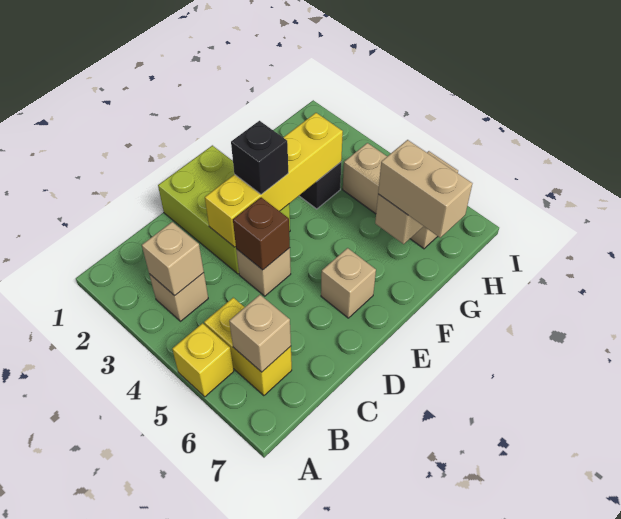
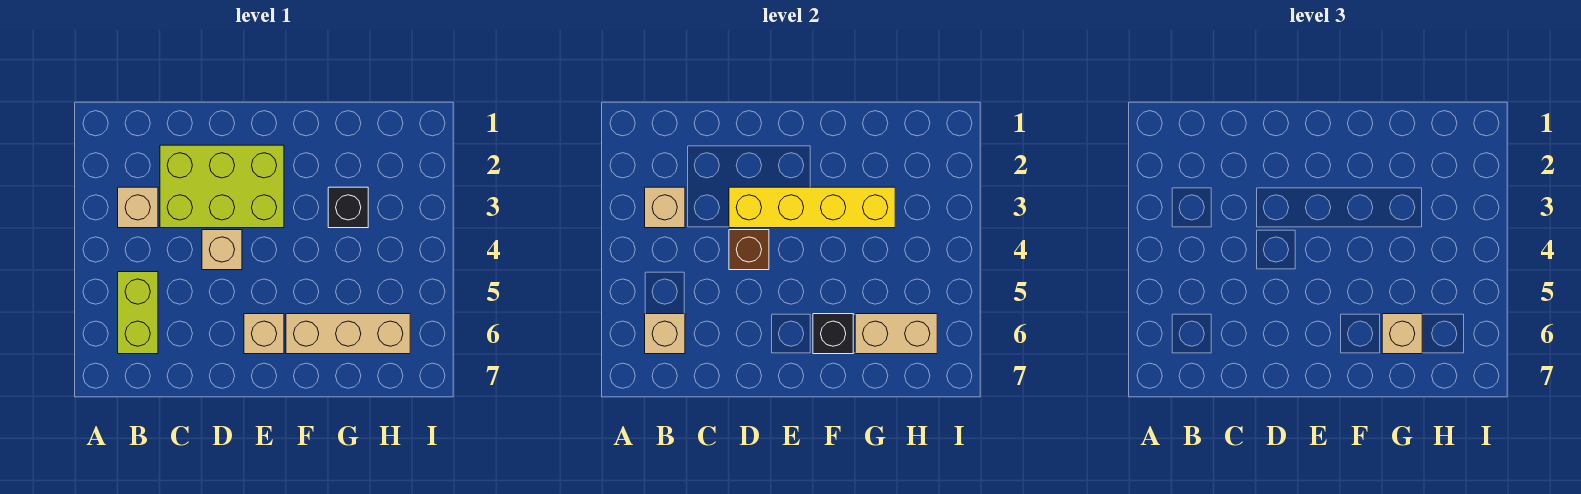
yellow brick A5 level 1 -> none
yellow brick B5:B6 level 1 -> lime brick B5:B6 level 1
lime brick D1:E3 level 1 -> lime brick C2:E3 level 1
black brick E3 level 3 -> black brick F6 level 2
tan brick G6:G7 level 3 -> tan brick G6 level 3
tan brick H4:H6 level 1 -> tan brick F6:H6 level 1

